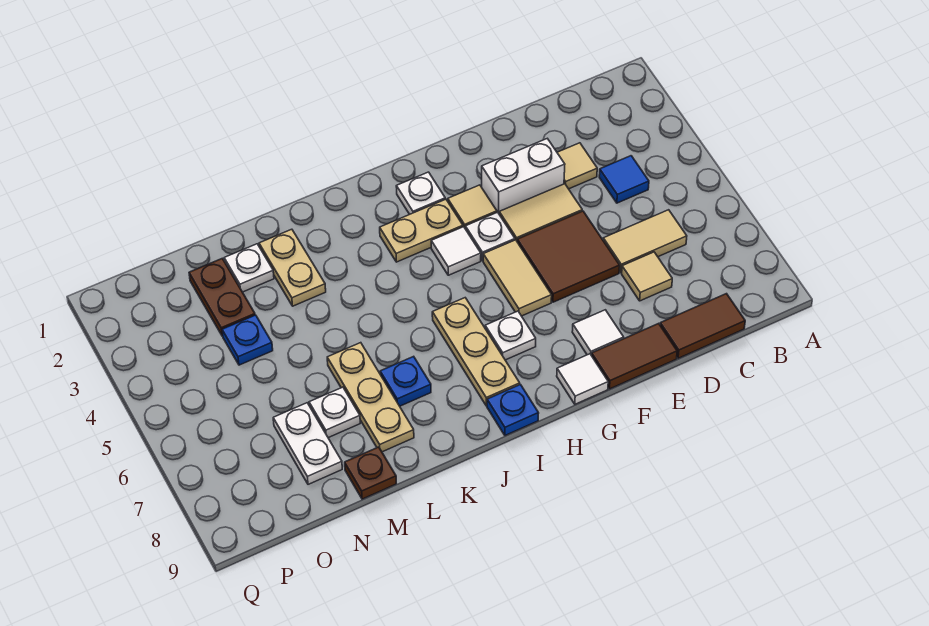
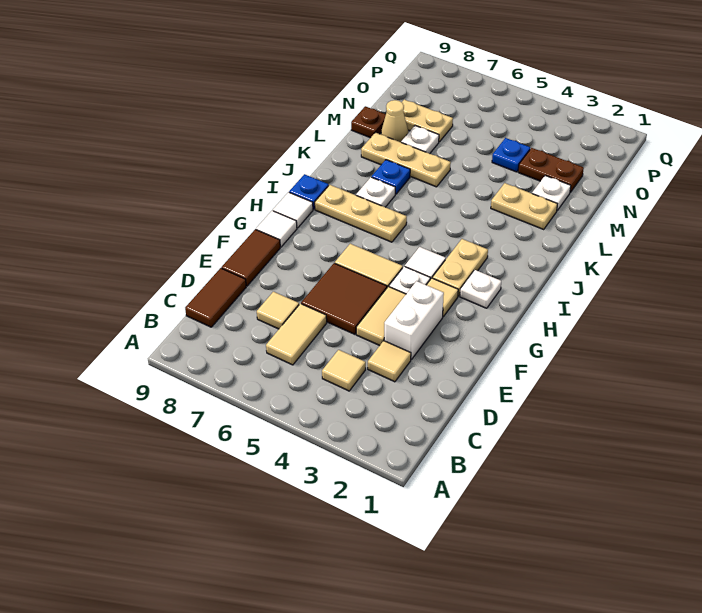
blue tile C4 level 1 -> tan tile C4 level 1
white tile F8 level 1 -> white tile H9 level 1
white plate H7 level 1 -> white plate J7 level 1
none -> tan cone M8 level 1
white plate N7:N8 level 1 -> tan plate N7:N8 level 1

